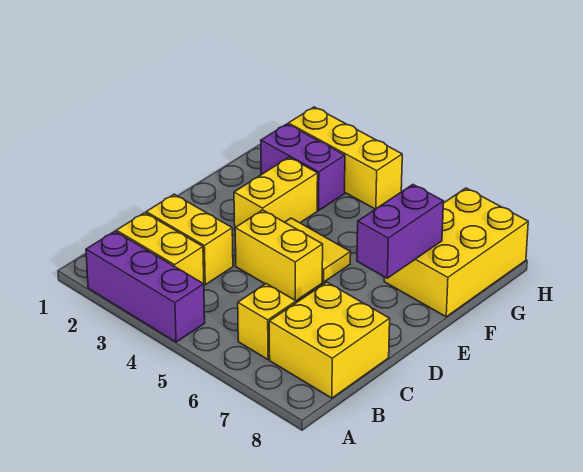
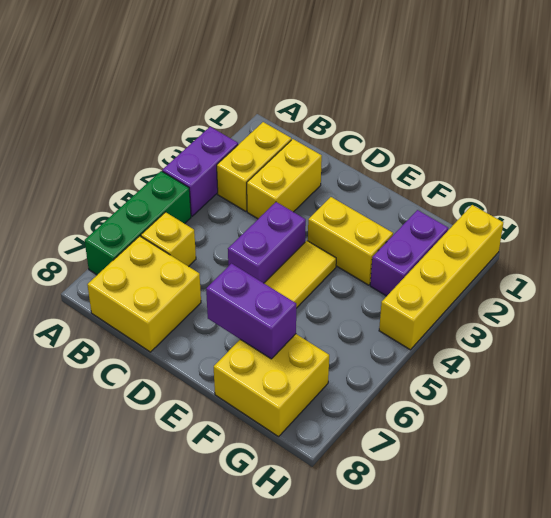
purple brick A2:A4 level 1 -> purple brick A3:A4 level 1
none -> green brick A5:A7 level 1
yellow brick D4:D5 level 1 -> purple brick D4:D5 level 1
yellow brick F7:H8 level 1 -> yellow brick F7:G8 level 1
yellow brick H2:H4 level 1 -> yellow brick H1:H4 level 1

